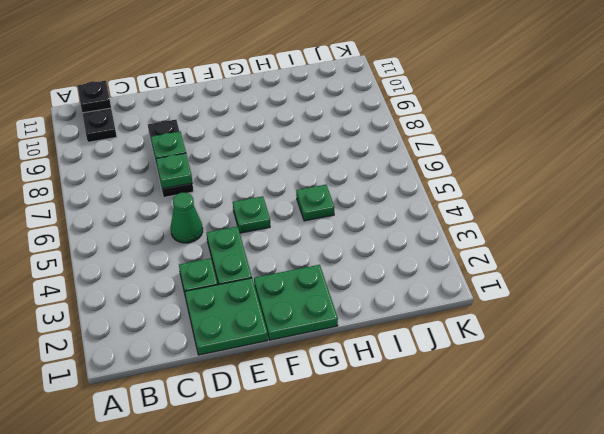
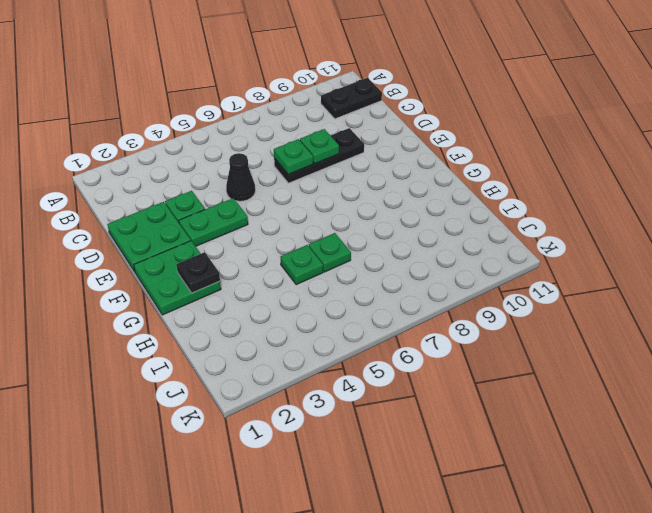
black plate B11 level 2 -> black plate G2 level 2
green cone D5 level 1 -> black cone D5 level 1
green plate F5 level 1 -> green plate H6 level 1

